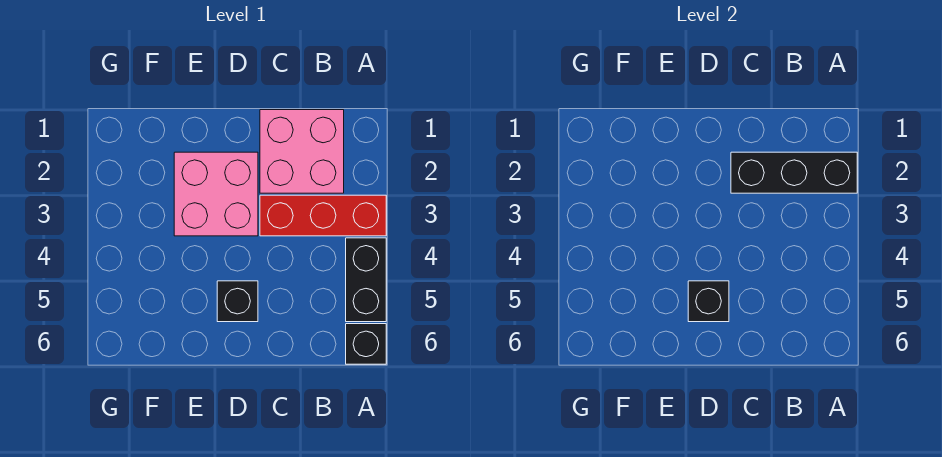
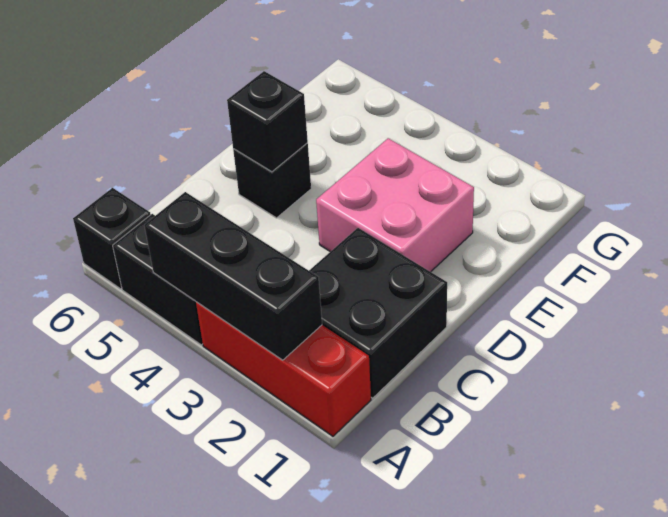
black brick A2:C2 level 2 -> black brick A2:A4 level 2
red brick A3:C3 level 1 -> red brick A1:A3 level 1
pink brick B1:C2 level 1 -> black brick B1:C2 level 1

